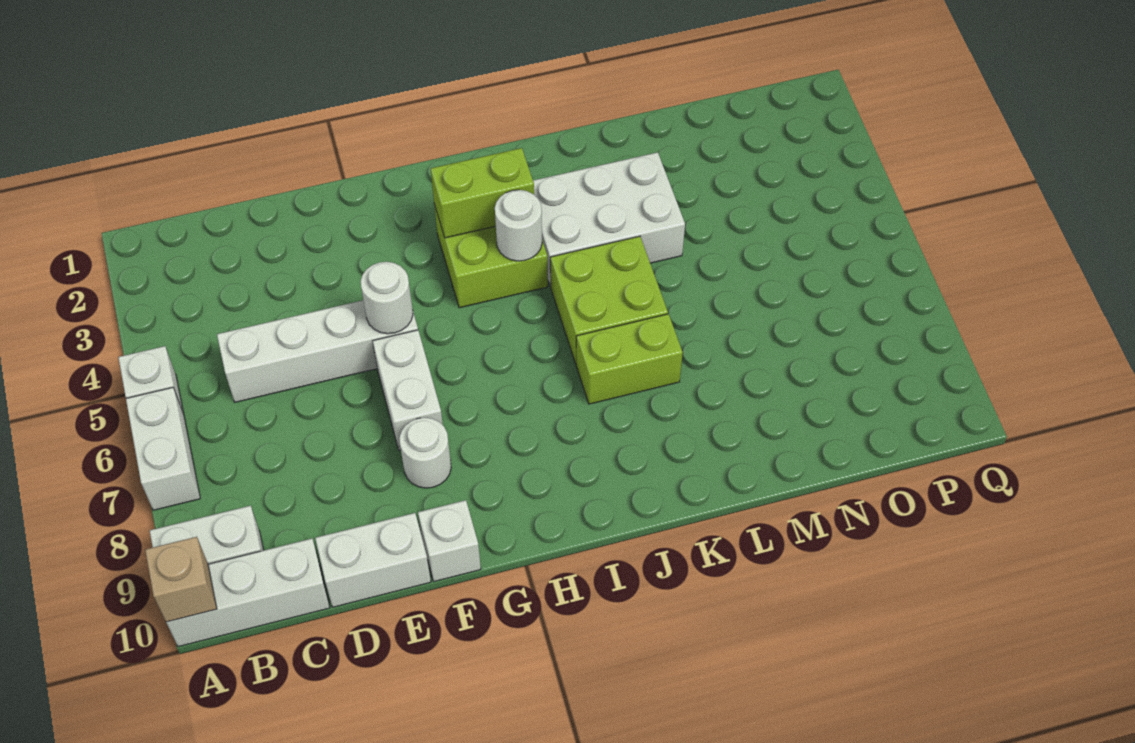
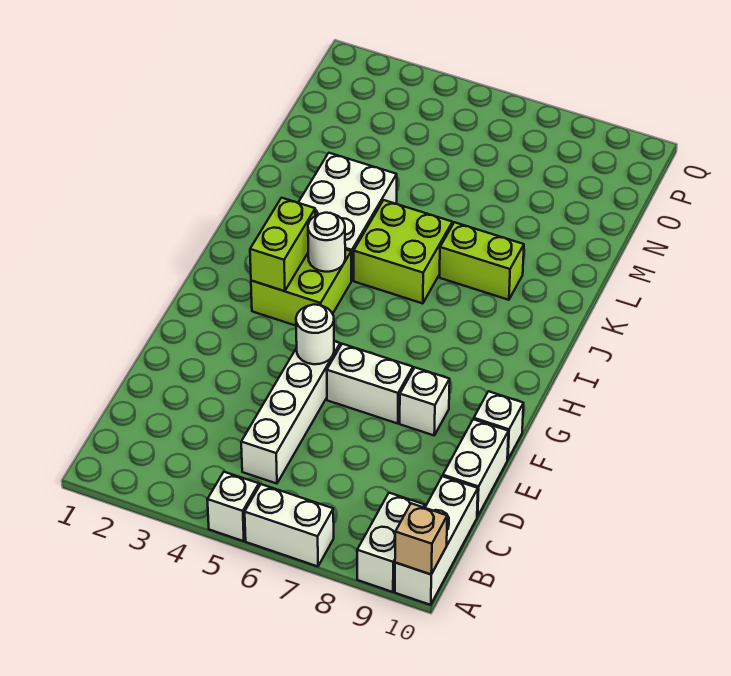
white round brick F8 level 1 -> white brick F8 level 1
lime brick J7:K7 level 1 -> lime brick K7:K8 level 1

